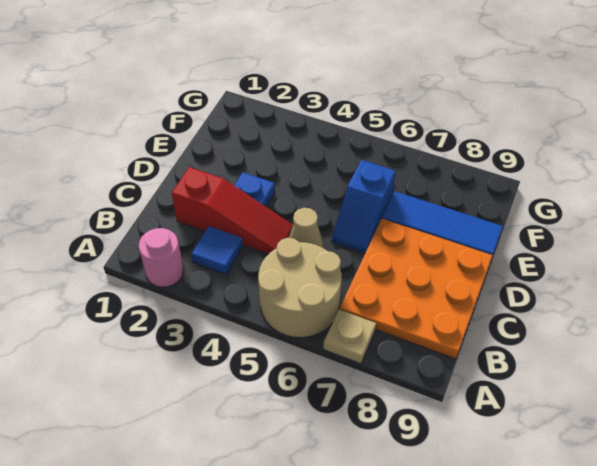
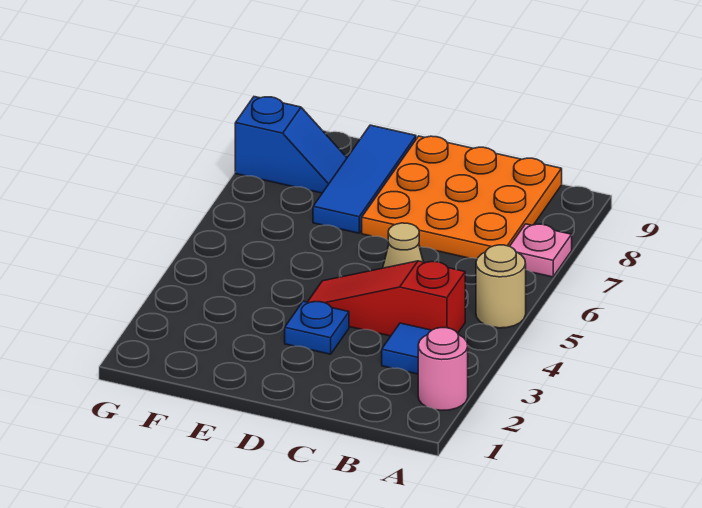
tan round brick A5:B6 level 1 -> tan round brick A5 level 1
tan plate A7 level 1 -> pink plate A7 level 1
red slope C2:C4 level 1 top 2 -> red slope B4:D4 level 1 top B
blue slope D6:E6 level 1 top E -> blue slope F8:G8 level 1 top G

